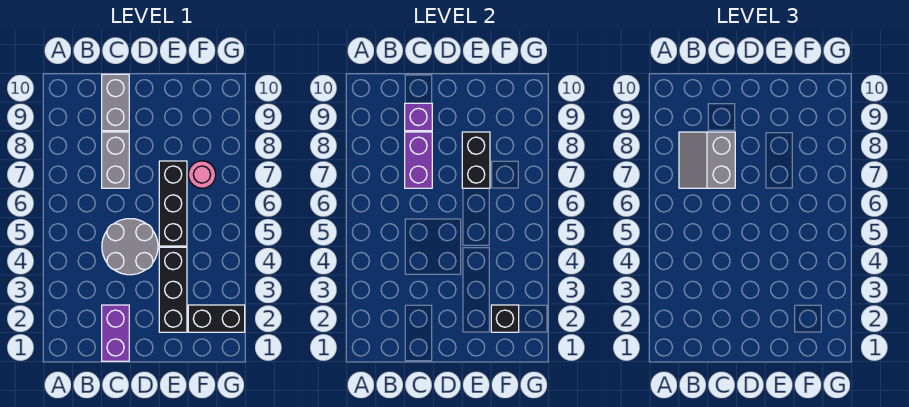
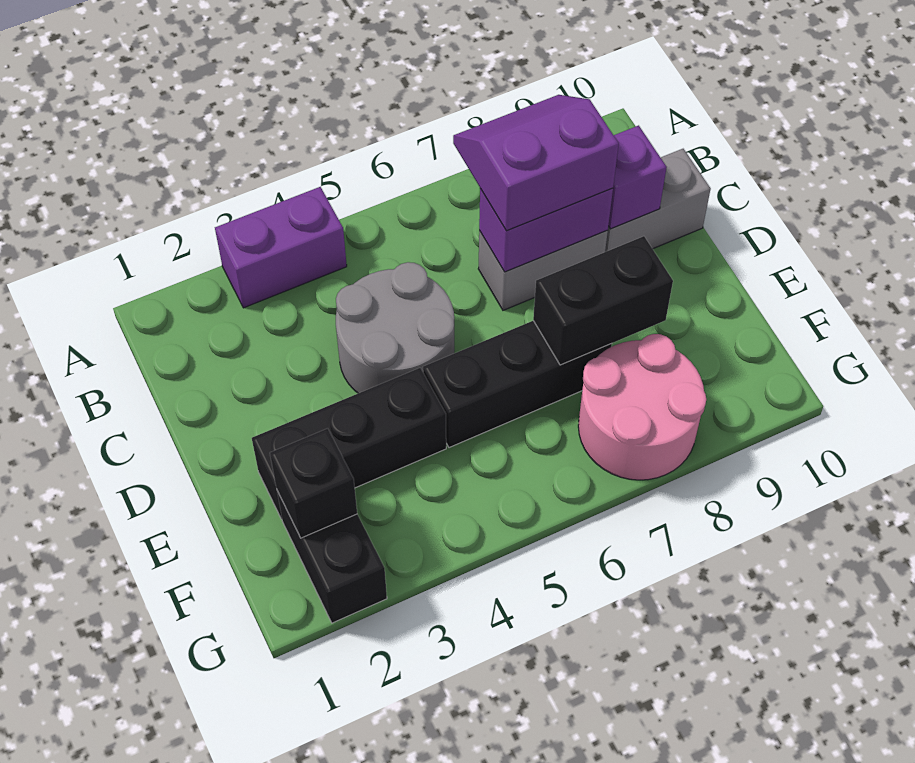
grey slope B7:C8 level 3 top C -> purple slope B7:C8 level 3 top C
purple brick C1:C2 level 1 -> purple brick A3:A4 level 1
pink round brick F7 level 1 -> pink round brick F7:G8 level 1

